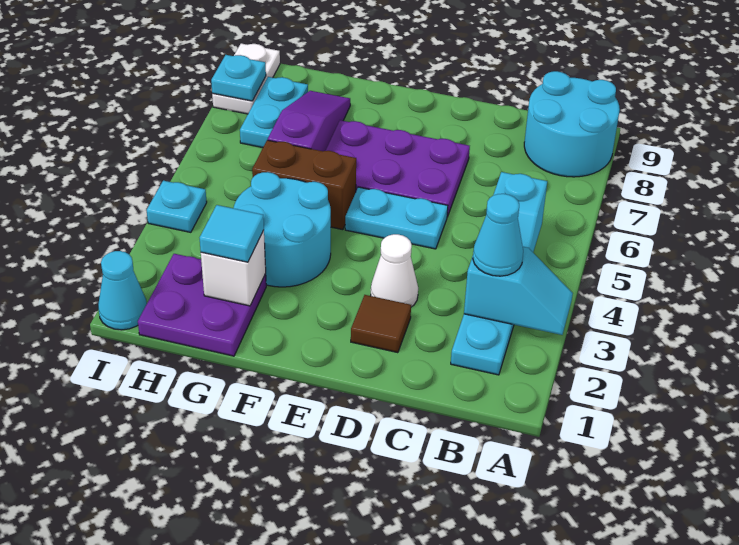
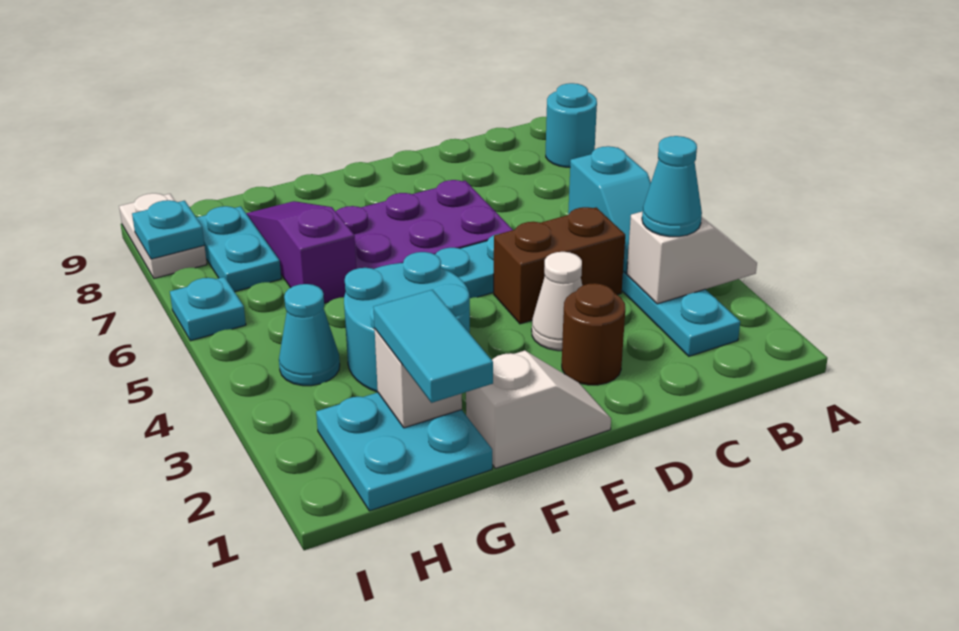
cyan slope A3:B3 level 2 top B -> white slope A3:B3 level 2 top B
cyan round brick A8:B9 level 1 -> cyan round brick A8 level 1
brown tile D2 level 1 -> brown round brick D2 level 1
none -> white slope E1:F1 level 1 top F
brown brick F5:G5 level 1 -> brown brick C4:D4 level 1
purple plate G1:H2 level 1 -> cyan plate G1:H2 level 1
cyan tile G2 level 3 -> cyan tile G1:G2 level 3
cyan cone I1 level 1 -> cyan cone H4 level 1
cyan plate I4 level 1 -> cyan plate I6 level 1

